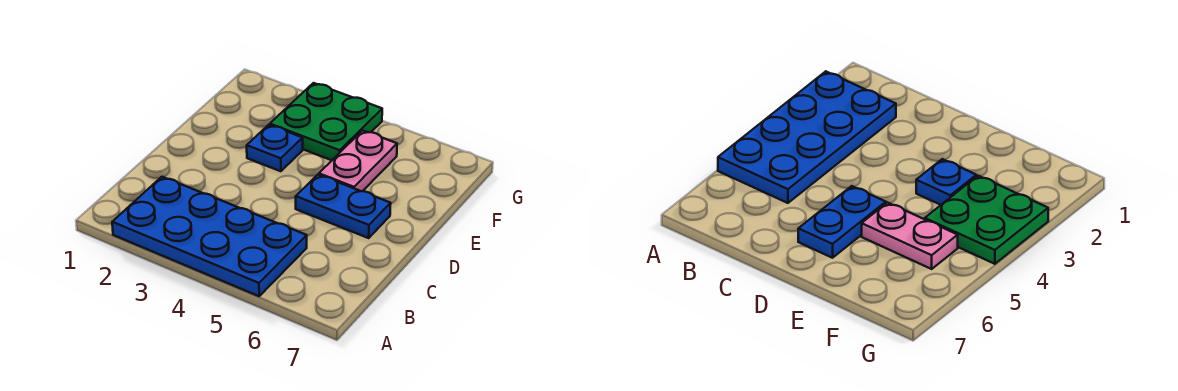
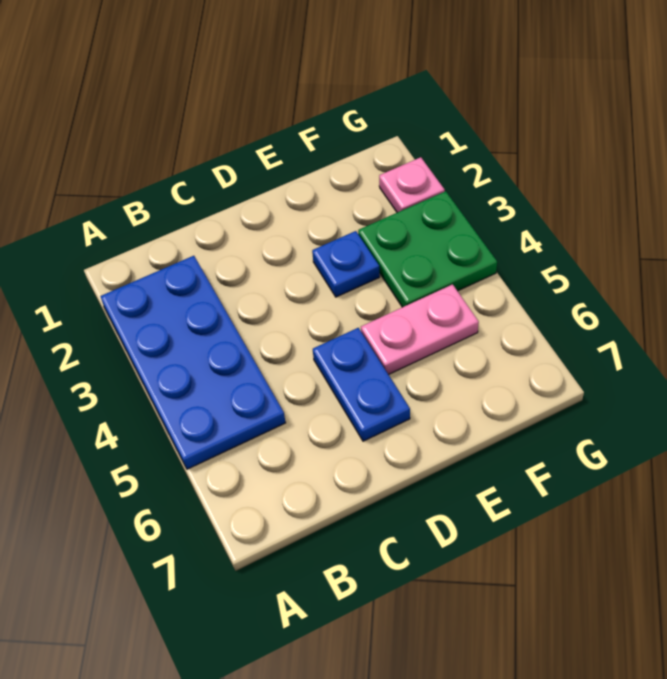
none -> pink plate G2 level 1

